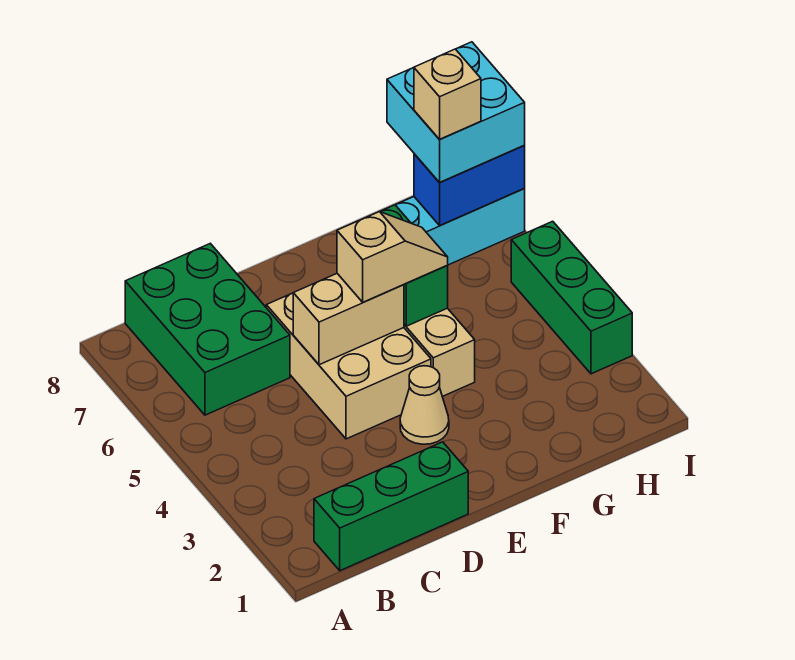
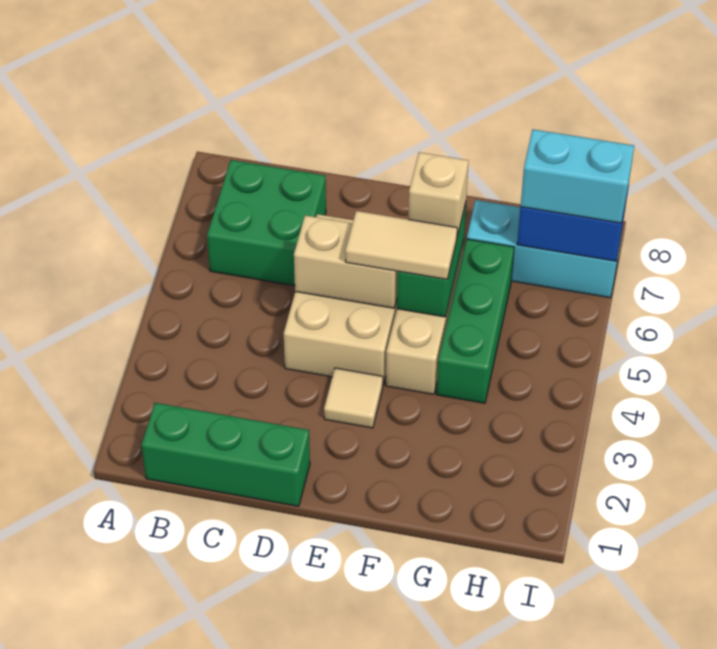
green brick B6:C8 level 1 -> green brick B6:C7 level 1
tan cone E3 level 1 -> tan tile E3 level 1
tan slope E5:F5 level 3 top E -> tan tile E5:F5 level 3
cyan brick H7:I8 level 3 -> cyan brick H7:I7 level 3
tan brick H7 level 4 -> tan brick F6 level 3
green brick I3:I5 level 1 -> green brick G4:G6 level 1

